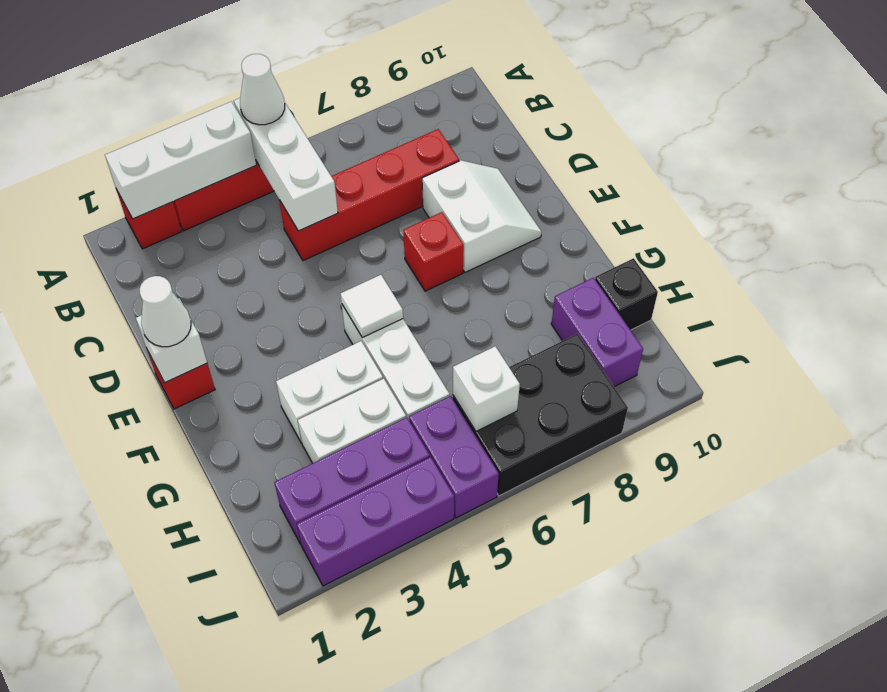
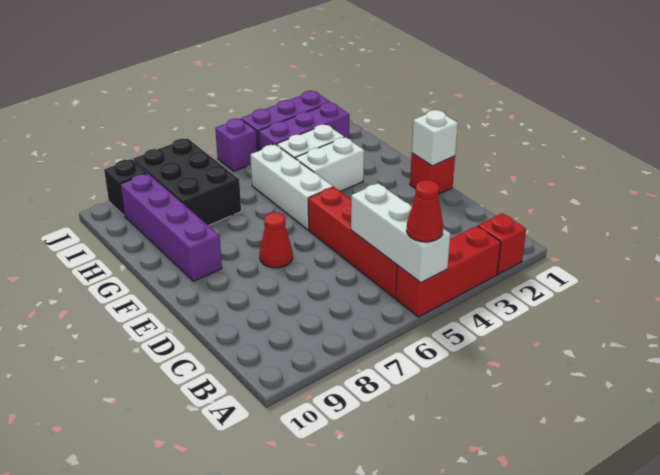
white brick A2:A4 level 2 -> none
white cone A5 level 3 -> red cone A5 level 3
red brick C5:C8 level 1 -> red brick B5:E5 level 1
white slope D8:E9 level 1 top 8 -> none
white cone E1 level 3 -> none
red brick E7 level 1 -> red cone E7 level 1
white tile F5 level 2 -> none
purple brick H9:I9 level 1 -> purple brick F9:I9 level 1
black brick H10 level 1 -> black brick J9 level 1
purple brick I5:J5 level 1 -> purple brick J5 level 1
black brick I6:J8 level 1 -> black brick H7:J8 level 1
white brick I6 level 2 -> none

